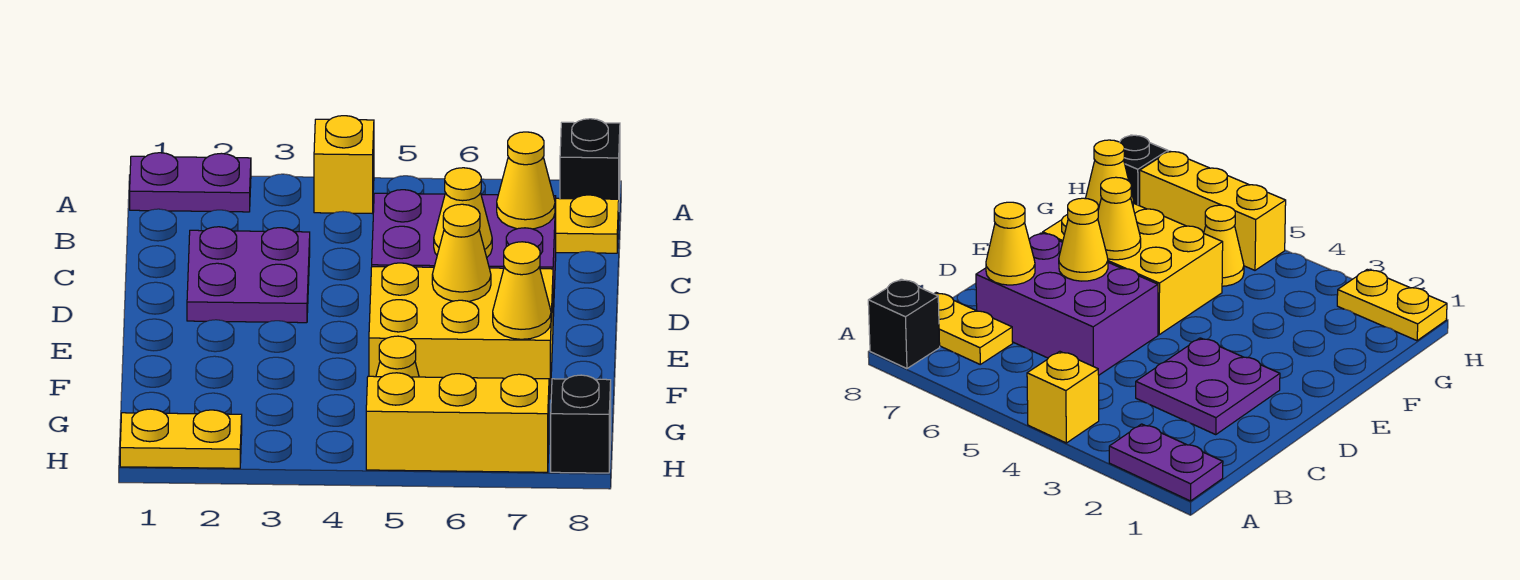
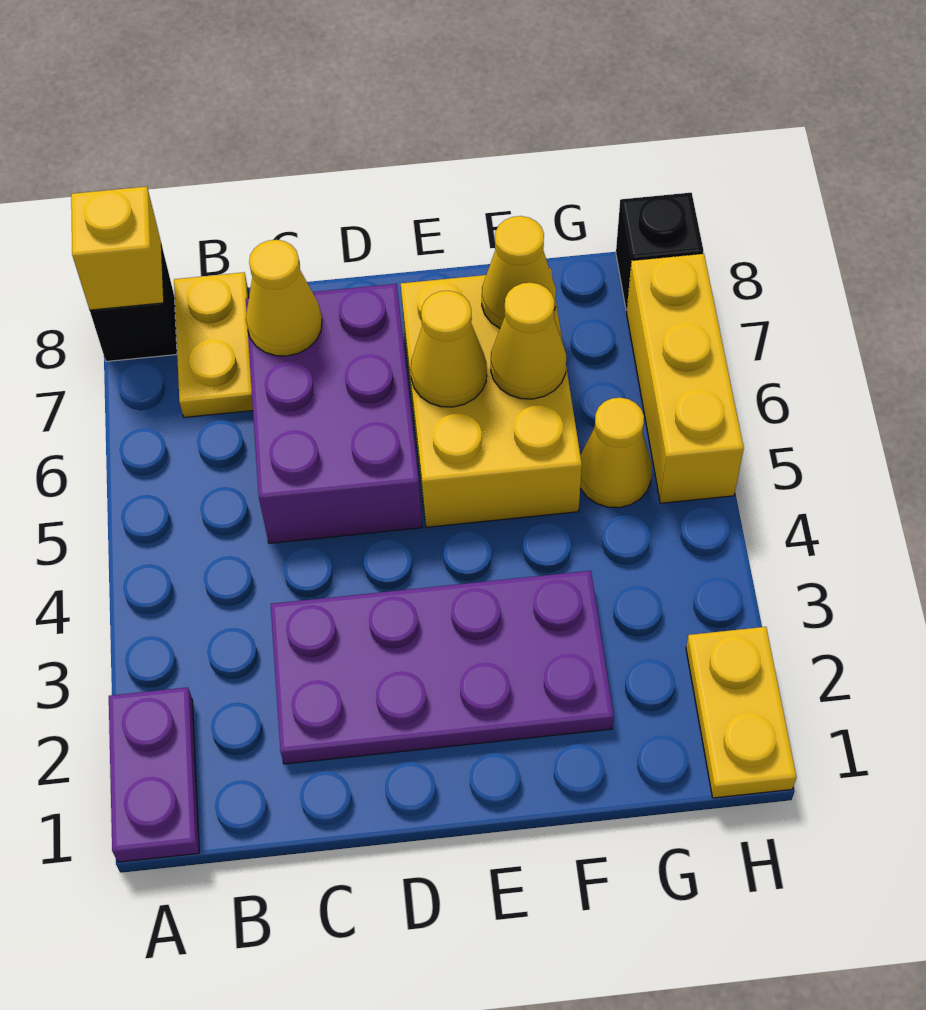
yellow brick A4 level 1 -> yellow brick A8 level 2
purple plate C2:D3 level 1 -> purple plate C2:F3 level 1
yellow cone D6 level 2 -> yellow cone F6 level 2

